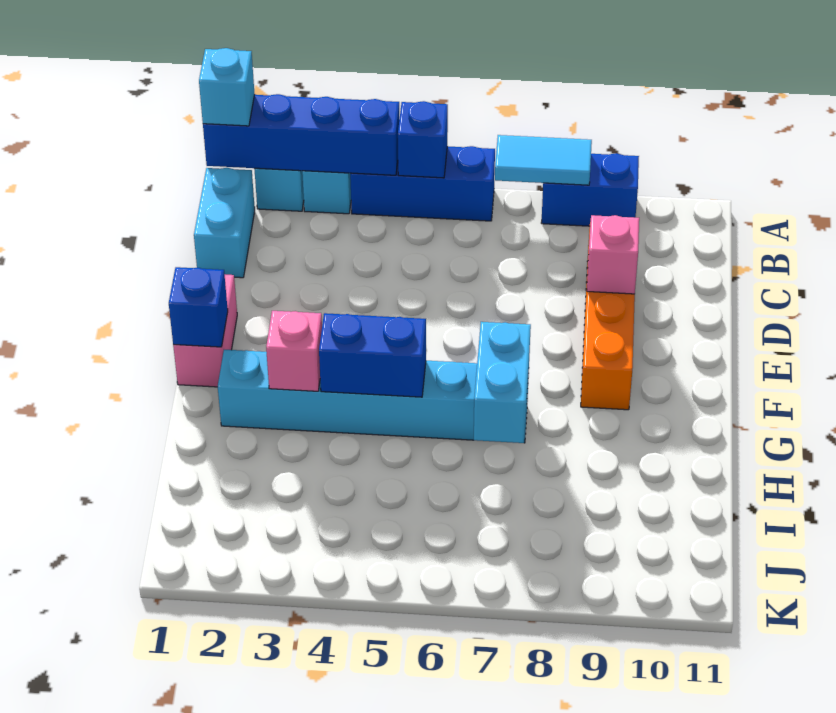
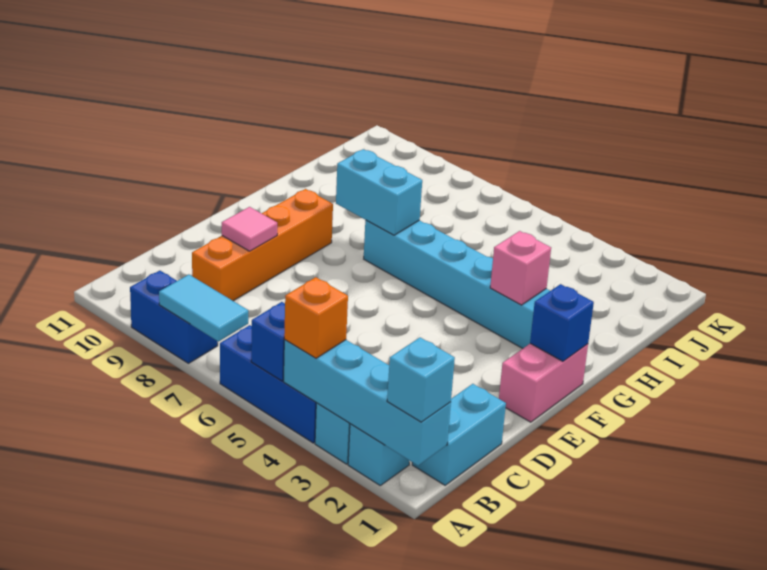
blue brick A1:A4 level 2 -> cyan brick A1:A4 level 2
none -> orange brick A4 level 3
pink brick D9 level 2 -> pink tile D9 level 2
blue brick G4:G5 level 2 -> none
cyan brick G7:H7 level 2 -> cyan brick G7:G8 level 2

